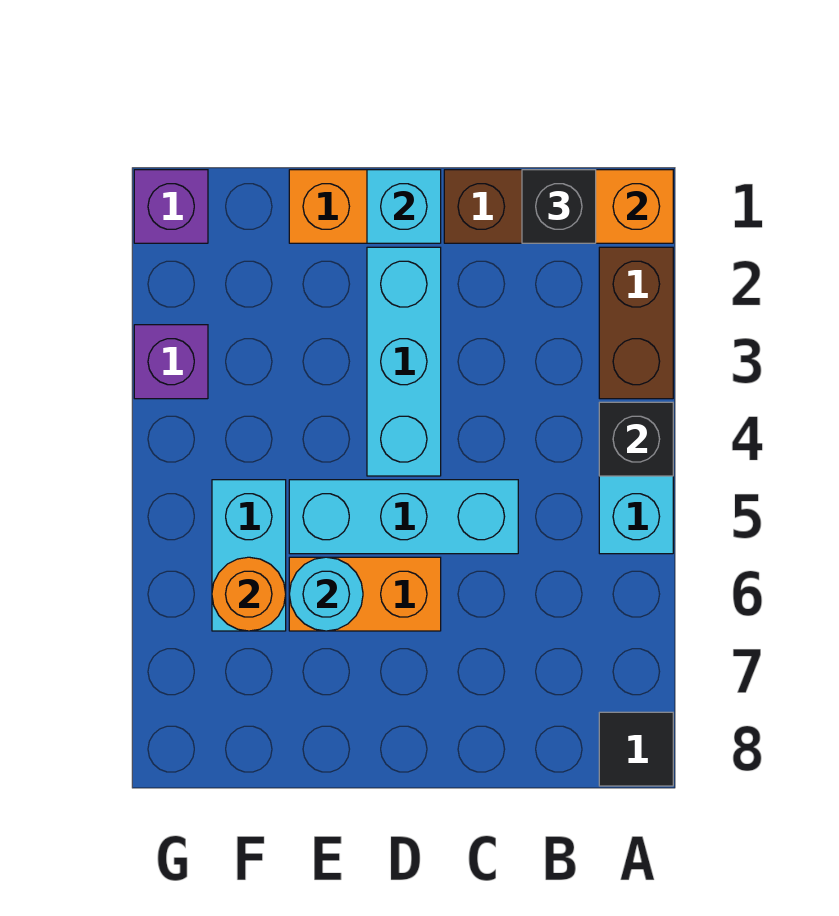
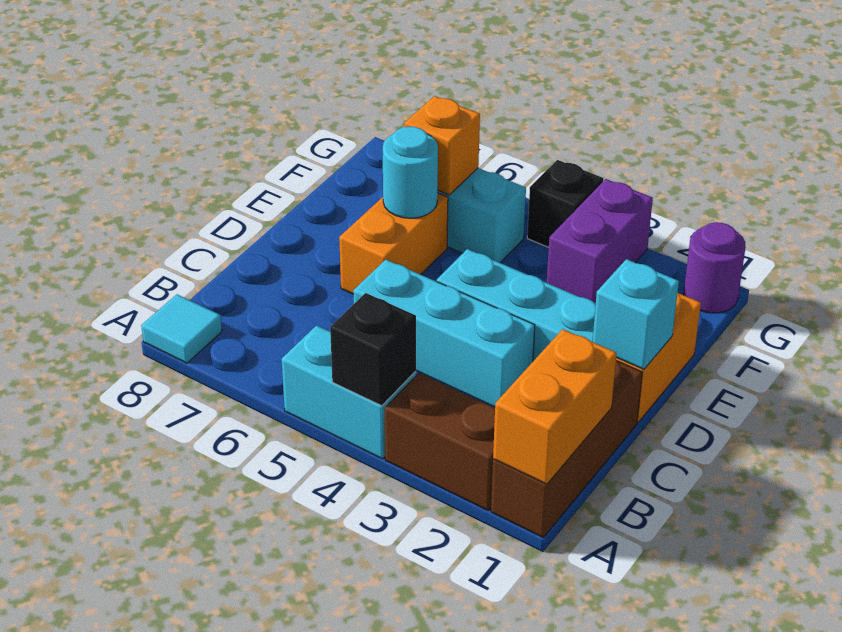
black tile A8 level 1 -> cyan tile A8 level 1
black brick B1 level 3 -> black brick G4 level 1
cyan brick C5:E5 level 1 -> cyan brick C3:C5 level 1
orange round brick F6 level 2 -> orange brick F6 level 2
purple brick G1 level 1 -> purple round brick G1 level 1
purple brick G3 level 1 -> purple brick F3:G3 level 1

